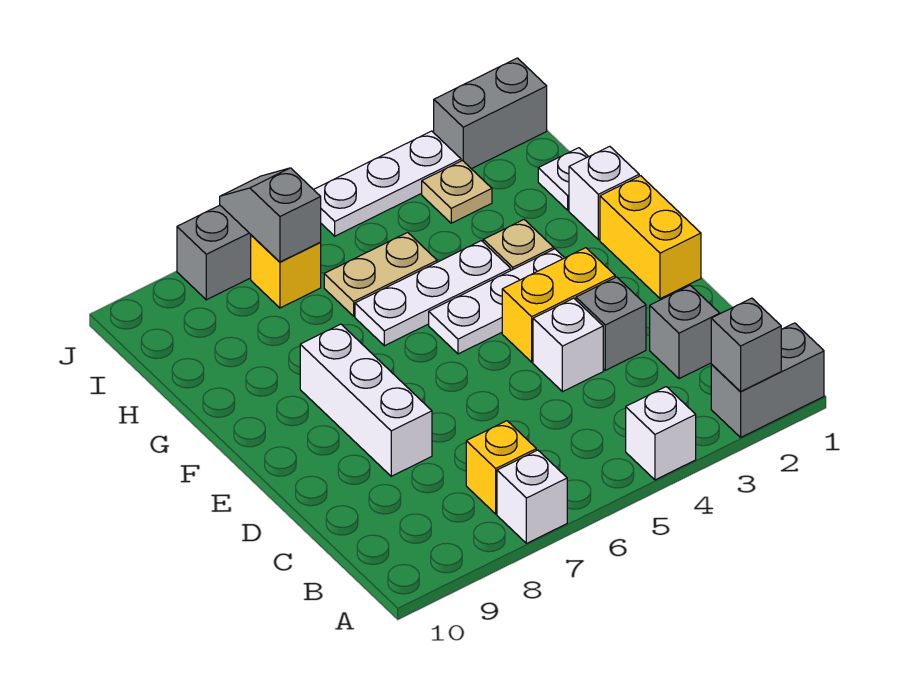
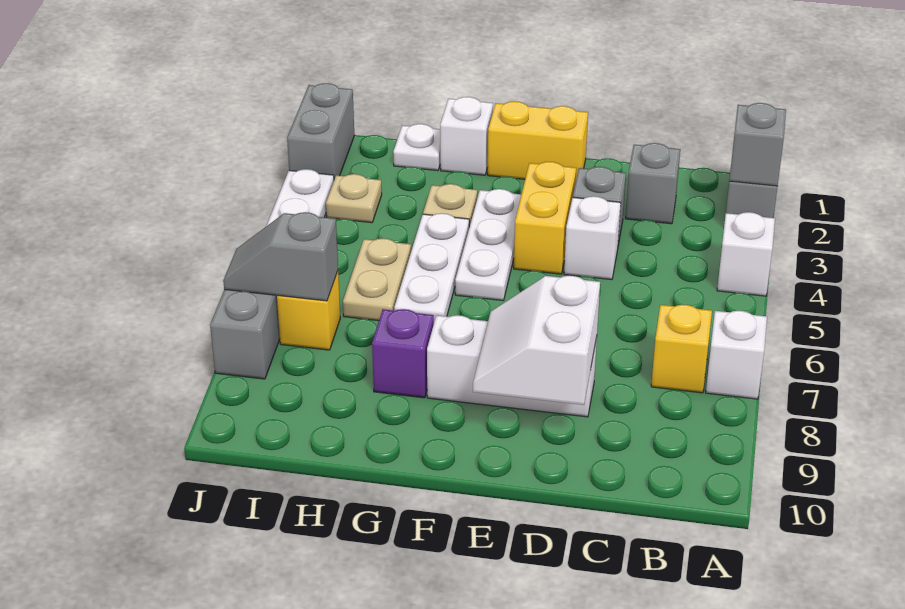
none -> white slope D8:E9 level 2 top D
none -> purple brick G8 level 1

